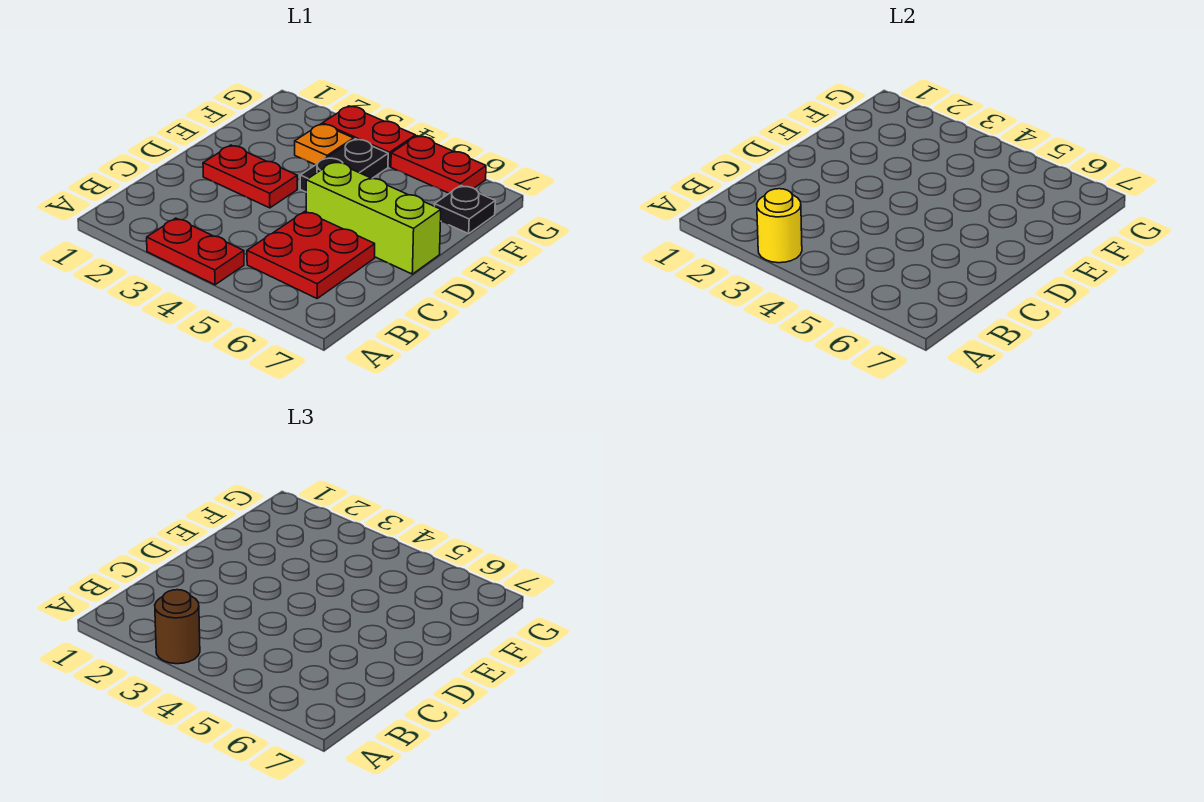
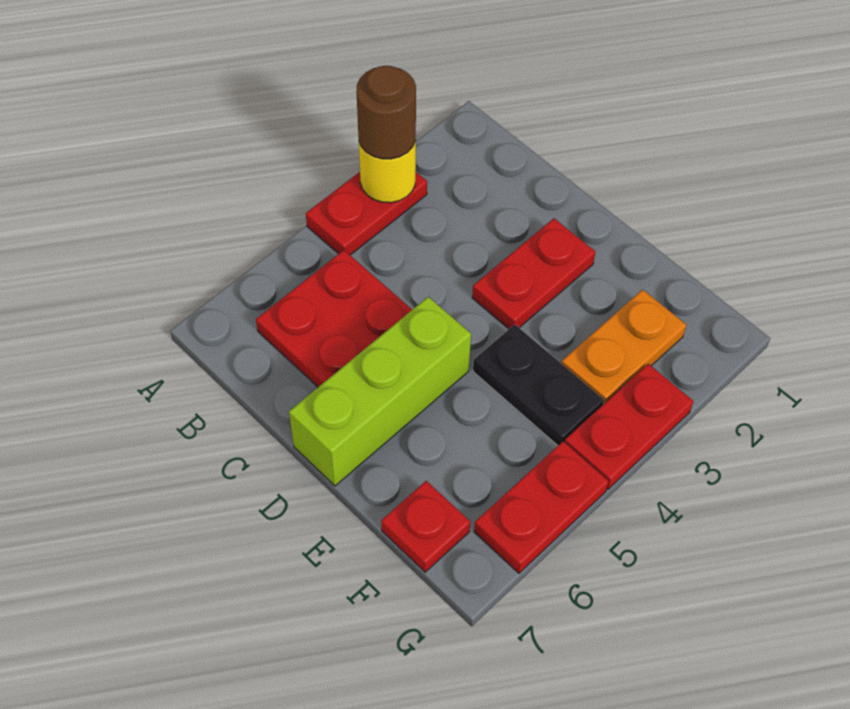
orange plate F3 level 1 -> orange plate F2:F3 level 1
black plate F7 level 1 -> red plate F7 level 1

